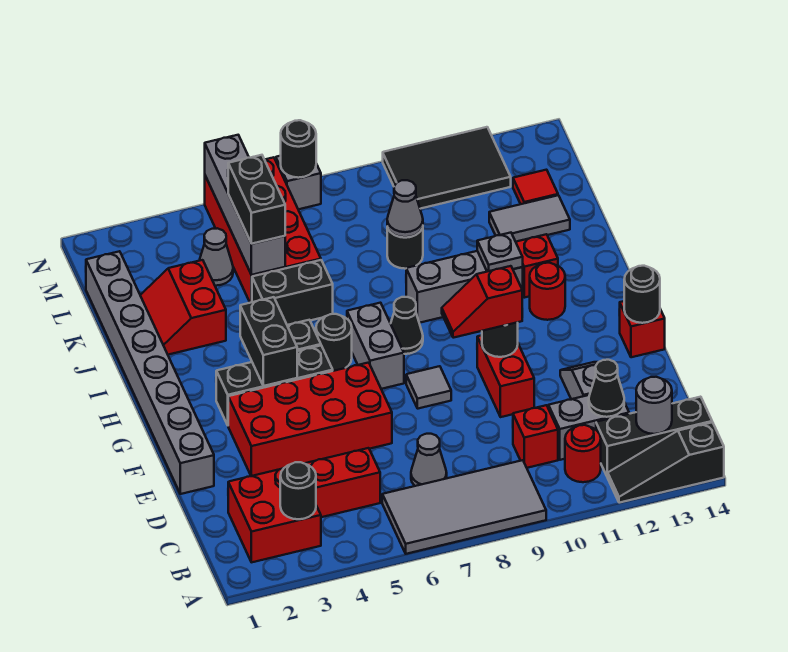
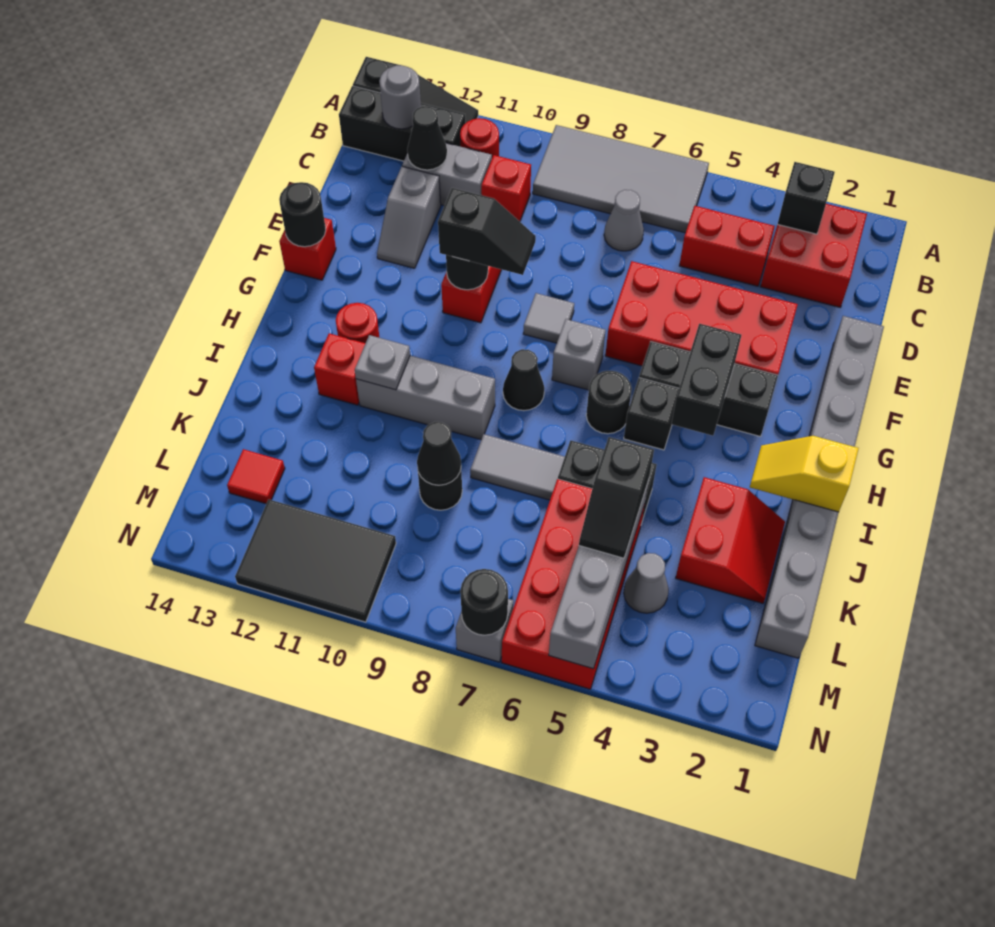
black round brick B3 level 2 -> black brick B3 level 2
red slope F9:F10 level 3 top 10 -> black slope F9:F10 level 3 top 10
grey brick G7:H7 level 1 -> grey brick G7 level 1
none -> yellow slope I1:I2 level 2 top 1
black brick K5:L5 level 3 -> black slope K5:L5 level 3 top K
grey cone K9 level 2 -> black cone K9 level 2
grey tile K12:K13 level 1 -> grey tile J7:J8 level 1

